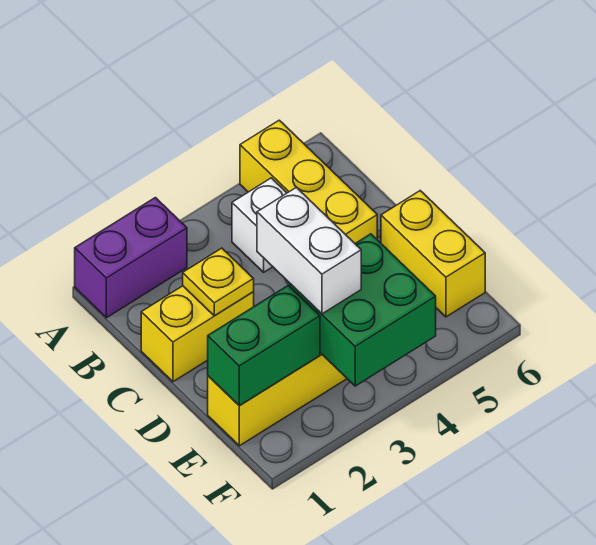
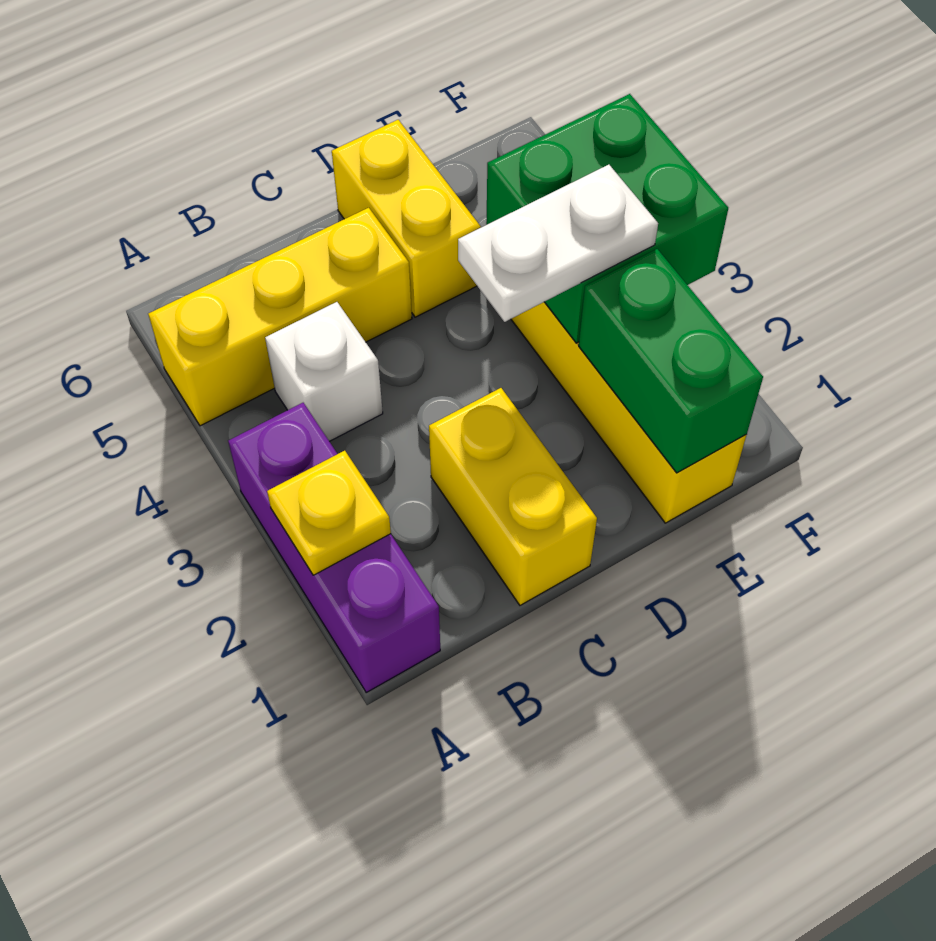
purple brick A1:A2 level 1 -> purple brick A1:A3 level 1
yellow plate C2 level 2 -> yellow plate A2 level 2
white brick D3:E3 level 3 -> white plate D3:E3 level 3
yellow brick D6:E6 level 1 -> yellow brick D5:D6 level 1

